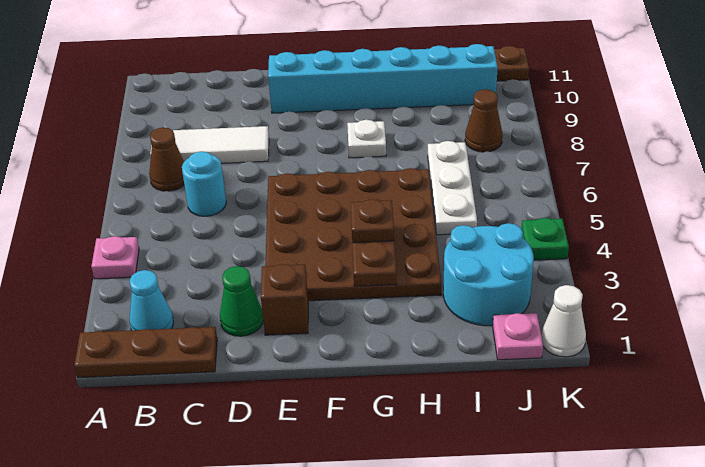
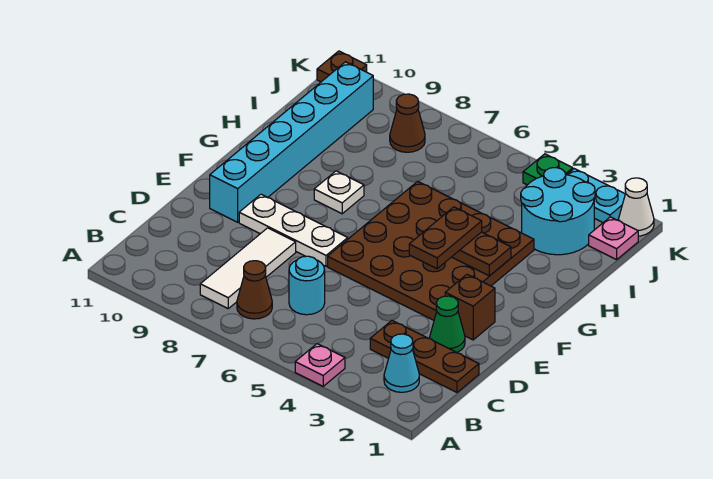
brown plate A1:C1 level 1 -> brown plate C1:C3 level 1
brown plate G4 level 3 -> brown plate F4:G4 level 3
white plate I5:I7 level 1 -> white plate E7:E9 level 1
none -> cyan plate K2:K3 level 1

